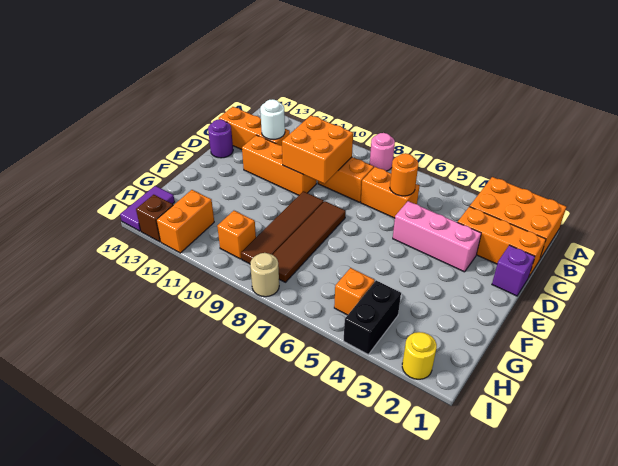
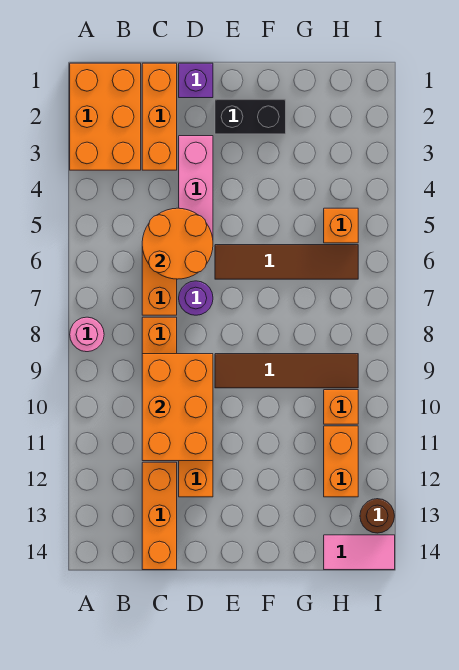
orange round brick C6 level 2 -> orange round brick C5:D6 level 2
orange brick C9:D10 level 2 -> orange brick C9:D11 level 2
white round brick C12 level 2 -> none
purple round brick D14 level 1 -> purple round brick D7 level 1
brown tile E8:H8 level 1 -> brown tile E6:H6 level 1
black brick H4:I4 level 1 -> black brick E2:F2 level 1
orange brick H12:I12 level 1 -> orange brick H11:H12 level 1
purple tile H14:I14 level 1 -> pink tile H14:I14 level 1
yellow round brick I2 level 1 -> none
tan round brick I8 level 1 -> none
brown brick I13 level 1 -> brown round brick I13 level 1

